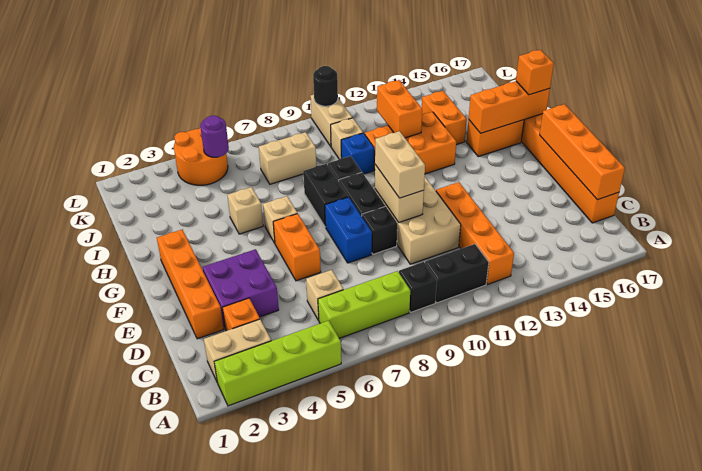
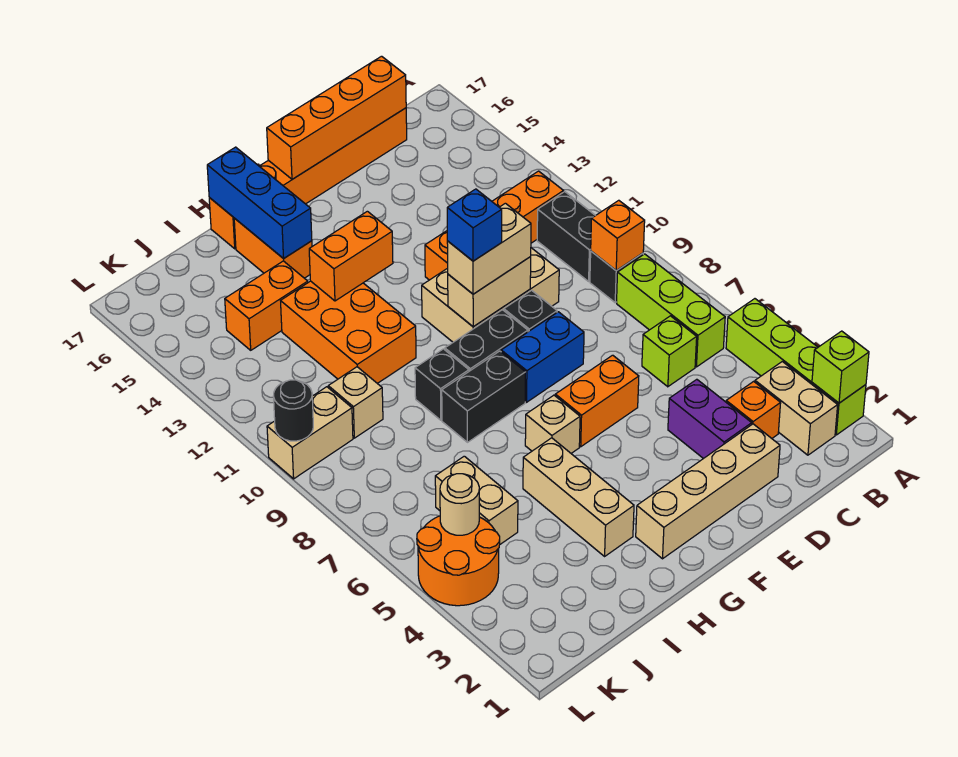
none -> lime brick A2 level 2
tan brick C6 level 1 -> lime brick C6 level 1
orange brick D2:G2 level 1 -> tan brick D2:G2 level 1
purple brick D3:E4 level 1 -> purple brick D3:D4 level 1
tan brick H5 level 1 -> tan brick H3:H5 level 1
orange brick H15:H17 level 2 -> blue brick H15:H17 level 2
orange brick H17 level 3 -> orange brick B9 level 2
blue brick I10 level 1 -> blue brick F10 level 4
orange brick I12:J12 level 2 -> orange brick G13:H13 level 2
tan brick J7:J8 level 1 -> tan brick J5:J6 level 1
purple round brick K5 level 2 -> tan round brick K5 level 2

